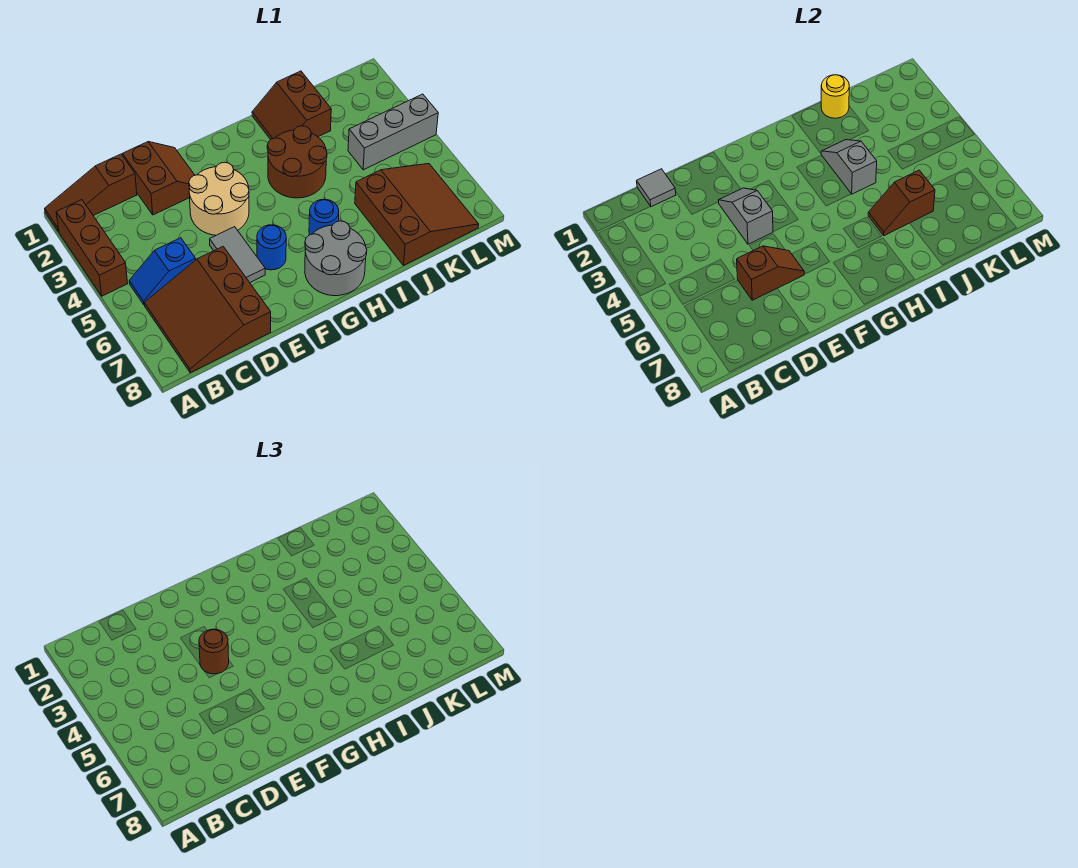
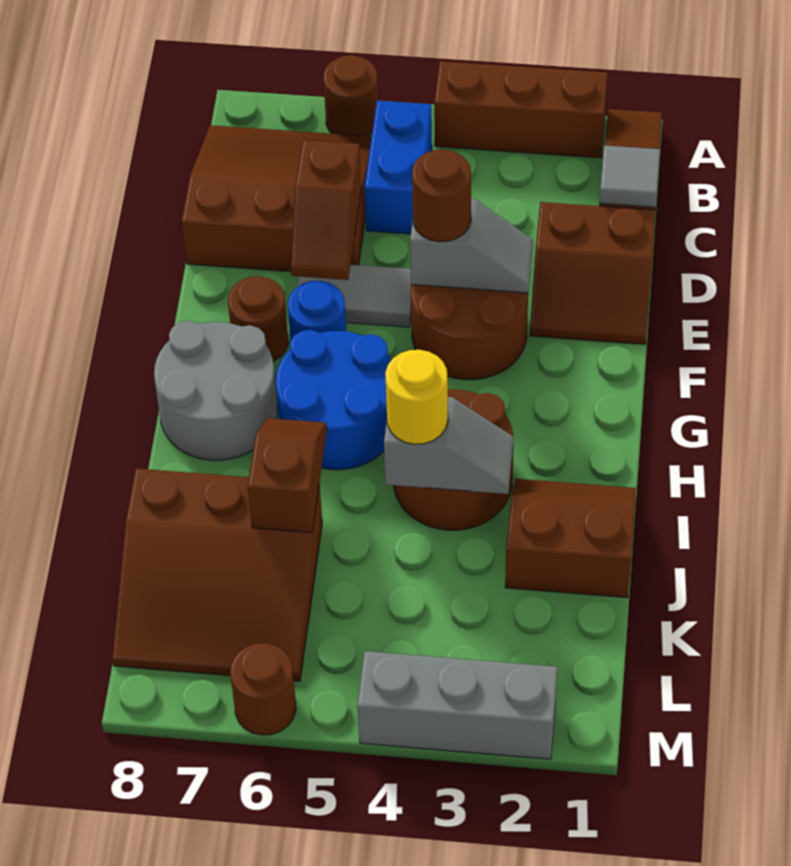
none -> brown round brick A6 level 1
blue slope B5:C5 level 1 top C -> blue brick B5:C5 level 1
tan round brick E3:F4 level 1 -> brown round brick E3:F4 level 1
none -> brown round brick F7 level 1
blue round brick H6 level 1 -> blue round brick G5:H6 level 1
yellow round brick J1 level 2 -> yellow round brick I4 level 3
grey brick K4:M4 level 1 -> grey brick M2:M4 level 1
none -> brown round brick M6 level 1

